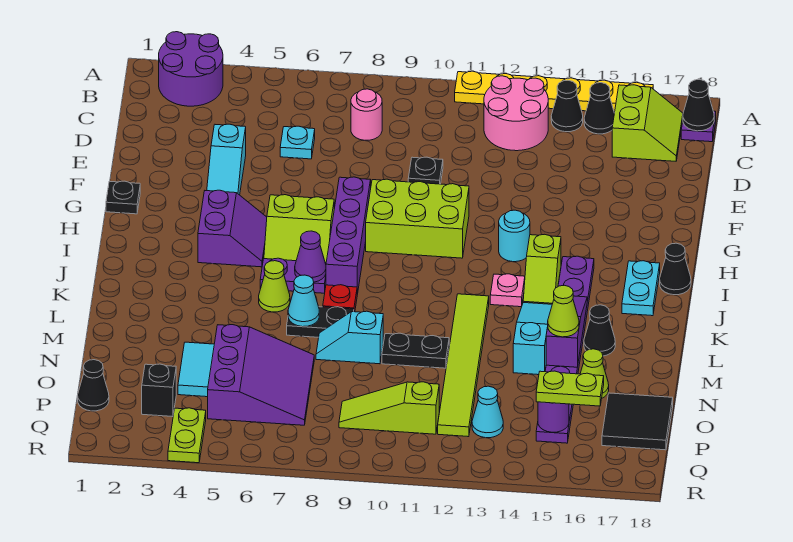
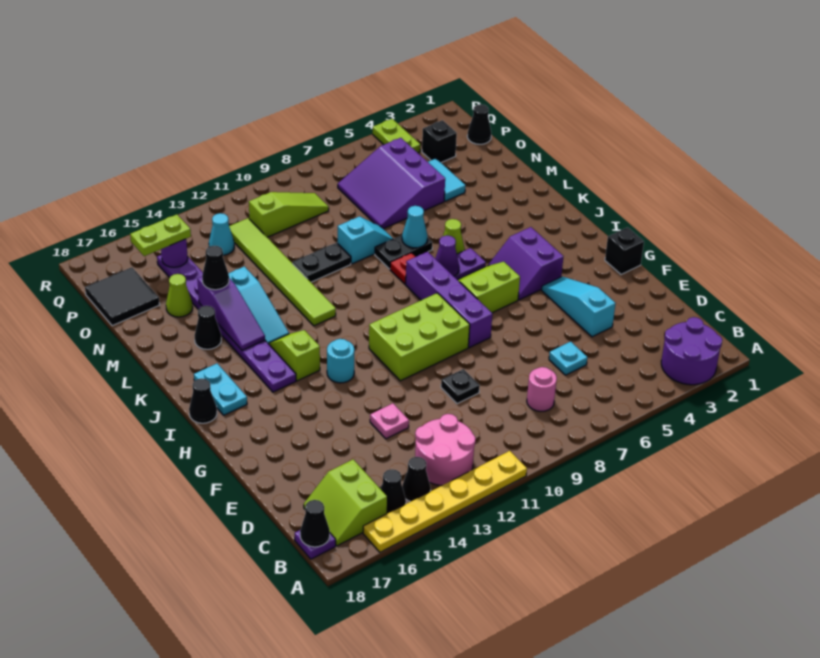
black plate G1 level 1 -> black brick G1 level 1
pink plate J13 level 1 -> pink plate E13 level 1
lime cone M15 level 3 -> black cone M15 level 3

